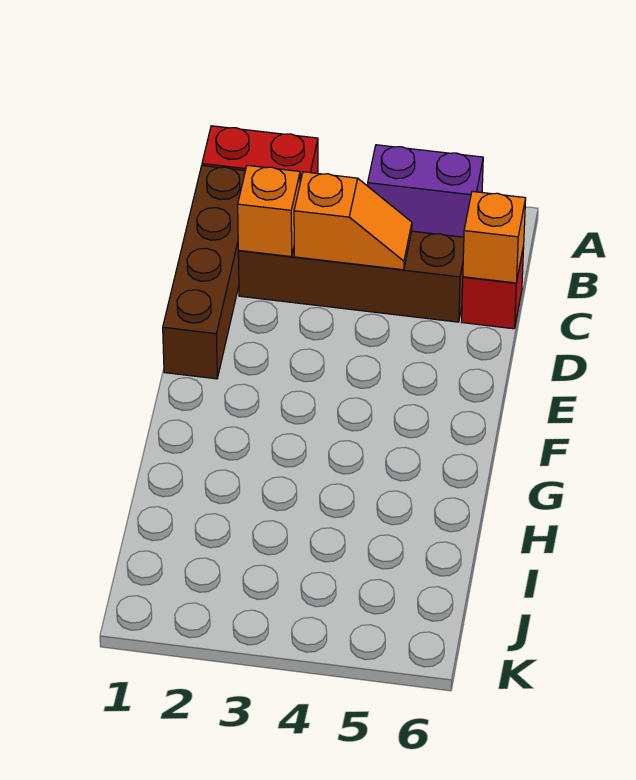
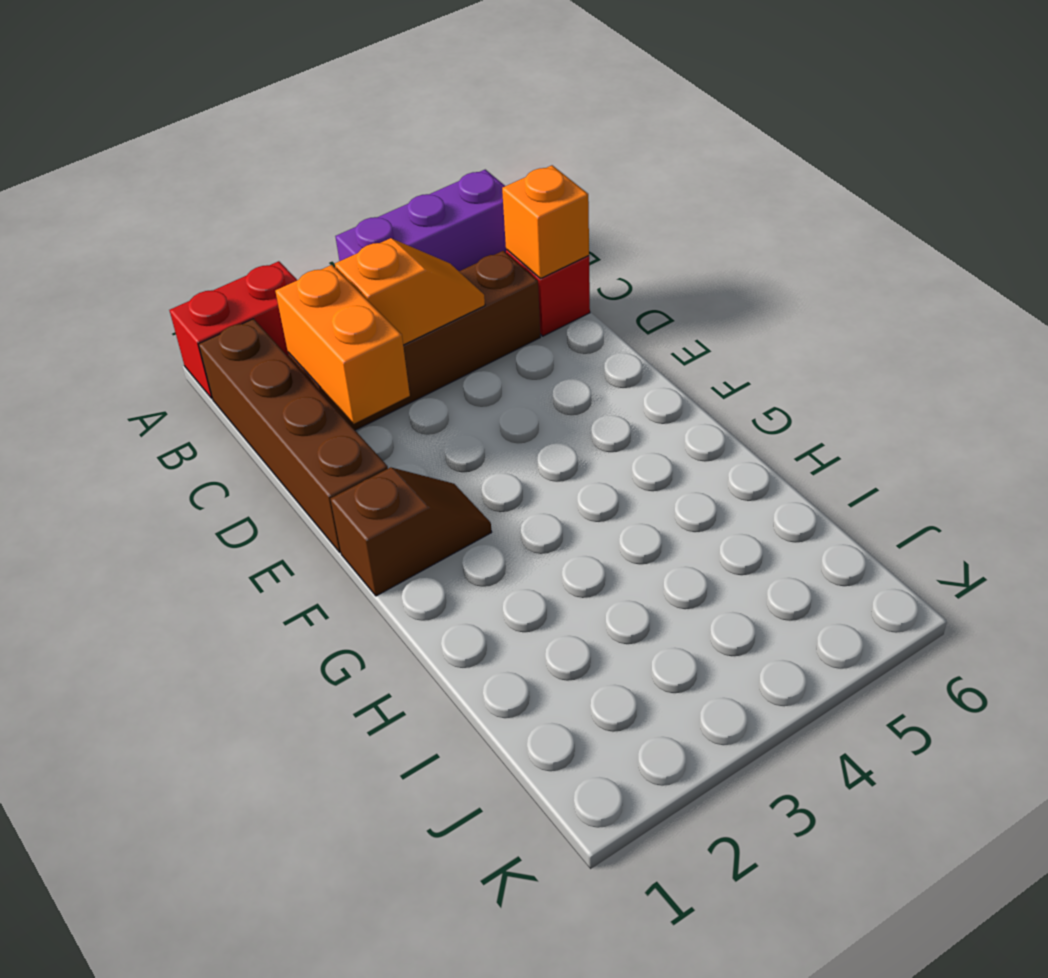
purple brick A4:A5 level 1 -> purple brick A4:A6 level 1
orange brick C2 level 2 -> orange brick C2:D2 level 2
none -> brown slope F1:F2 level 1 top 1

